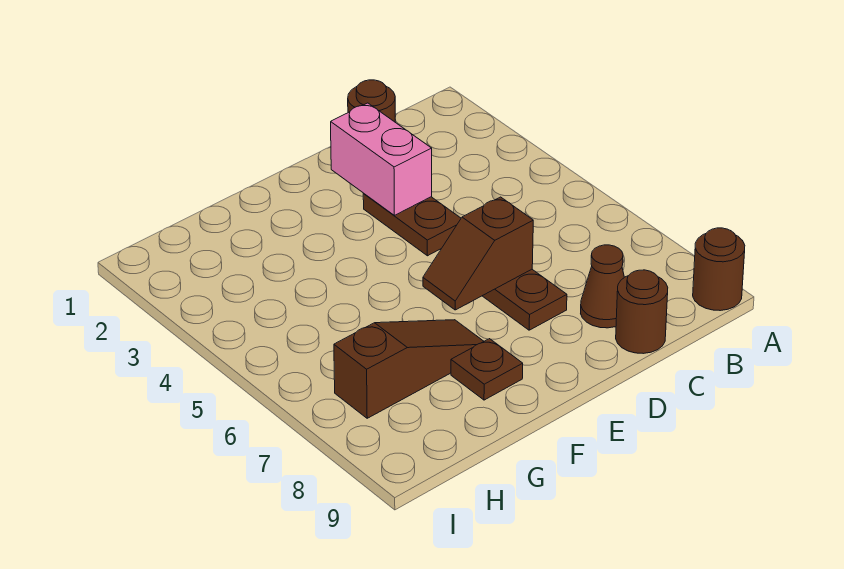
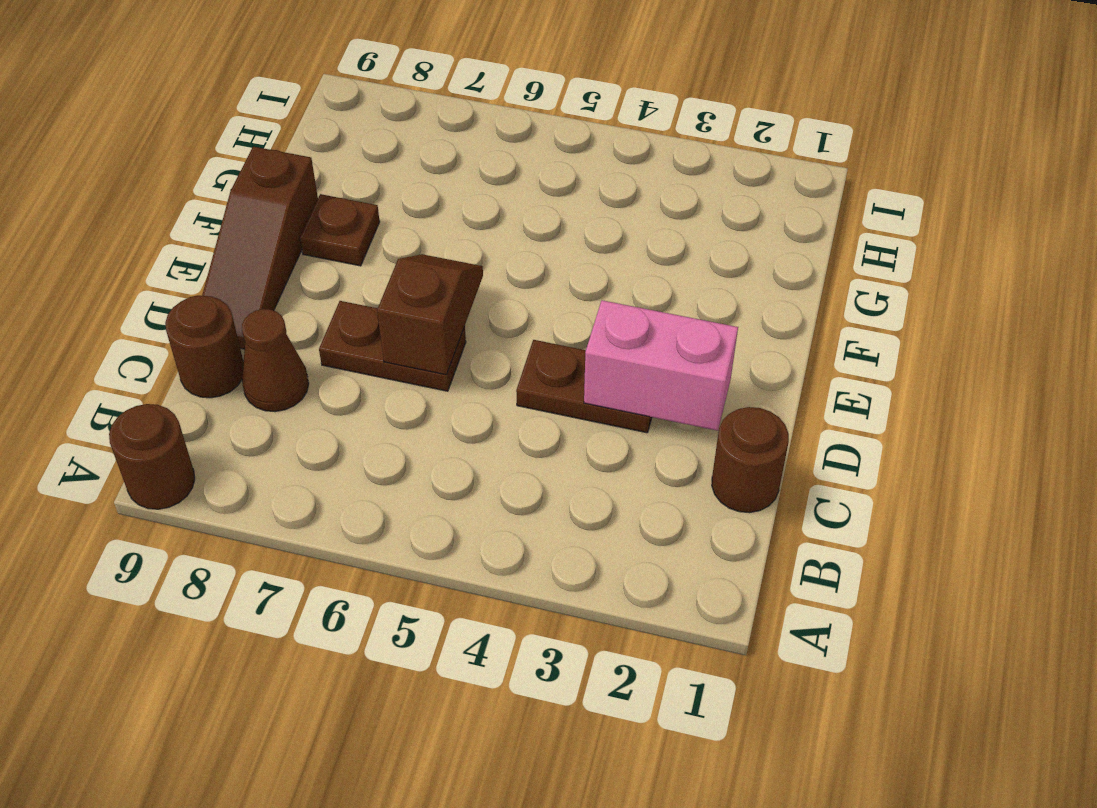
brown slope F7:H7 level 1 top H -> brown slope D9:F9 level 1 top F

